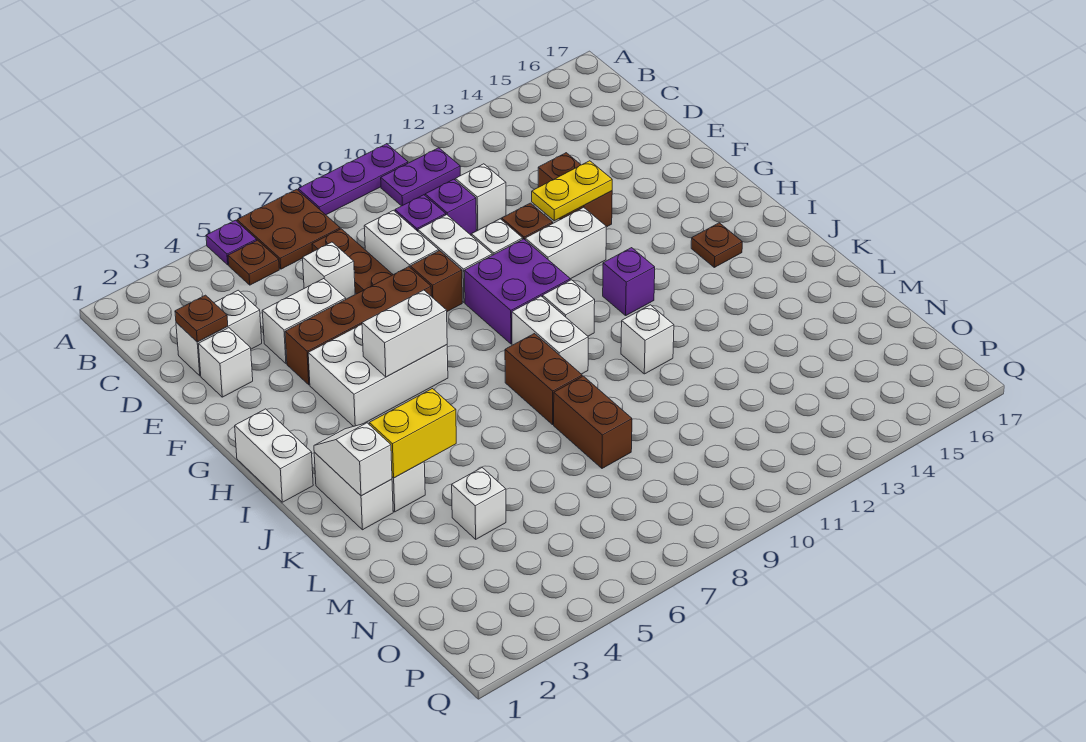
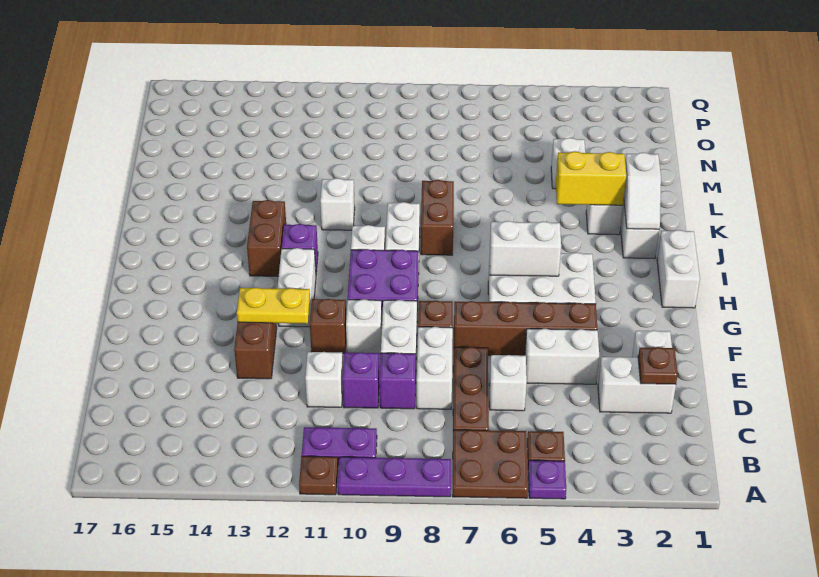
white brick G11:G12 level 1 -> white brick G12:H12 level 1
brown plate I15 level 1 -> brown plate A11 level 1
brown brick L8:M8 level 1 -> brown brick I13:J13 level 1

